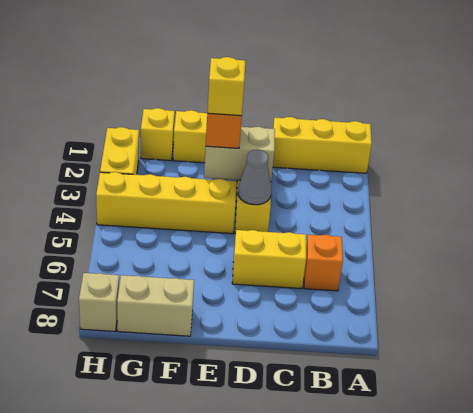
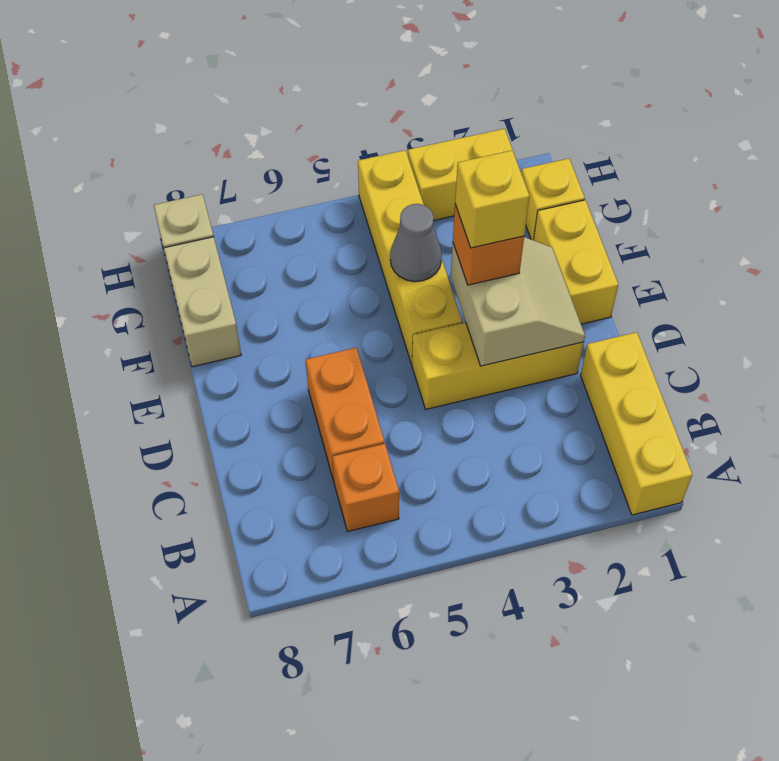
yellow brick C6:D6 level 1 -> orange brick C6:D6 level 1
grey cone D4 level 2 -> grey cone F4 level 2

